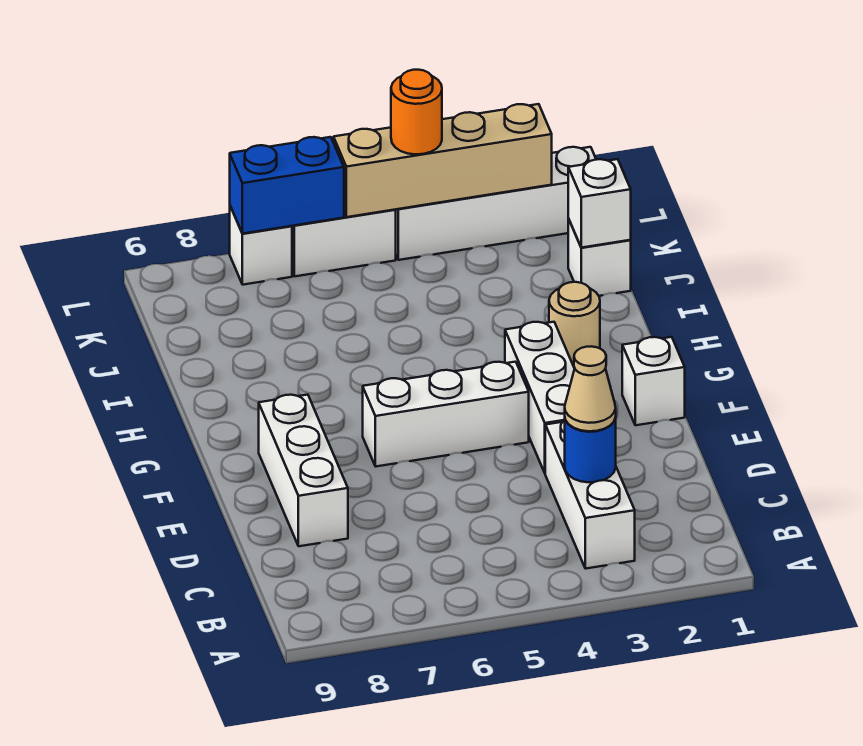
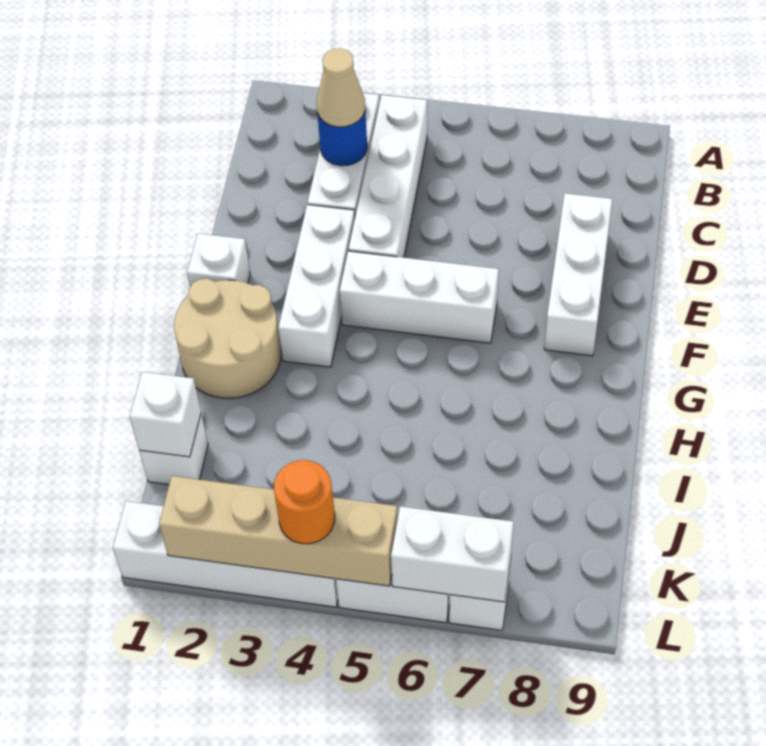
none -> white brick B4:E4 level 1
tan round brick H2 level 1 -> tan round brick G1:H2 level 1
blue brick L6:L7 level 2 -> white brick L6:L7 level 2

